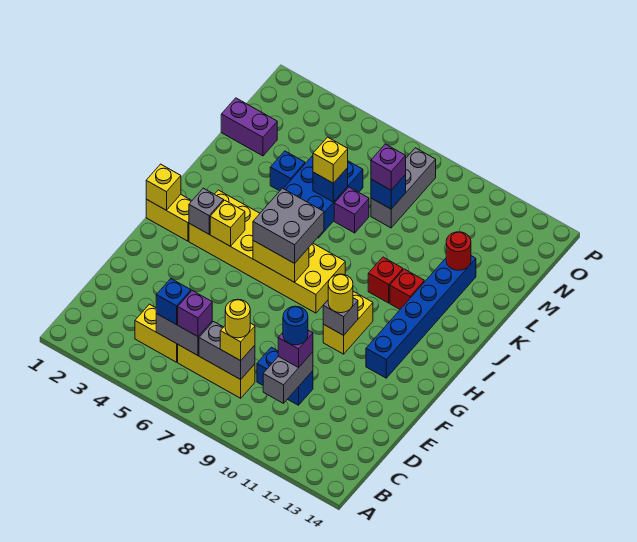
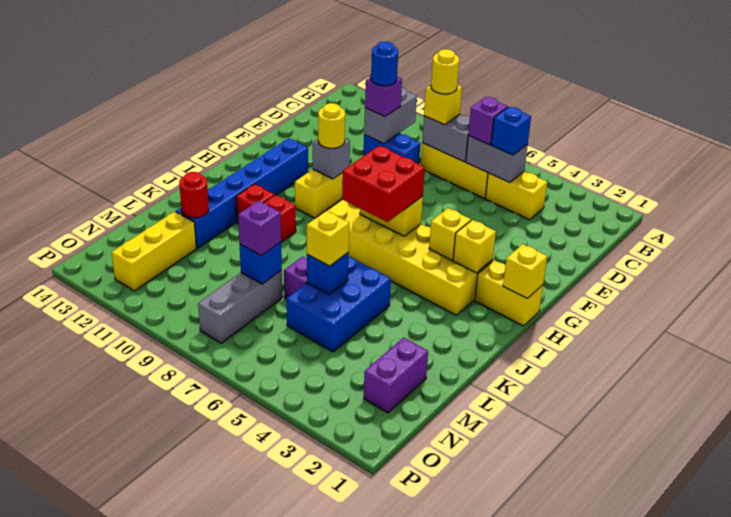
grey brick H3 level 2 -> yellow brick H3 level 2
grey brick H6:I7 level 3 -> red brick H6:I7 level 3
blue brick L4 level 1 -> none
purple brick M1:M2 level 1 -> purple brick M2:N2 level 1
none -> yellow brick M12:O12 level 1

